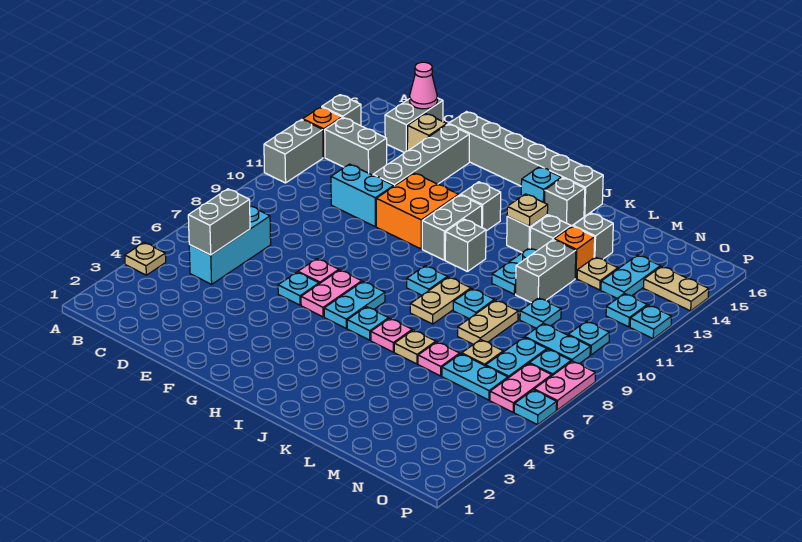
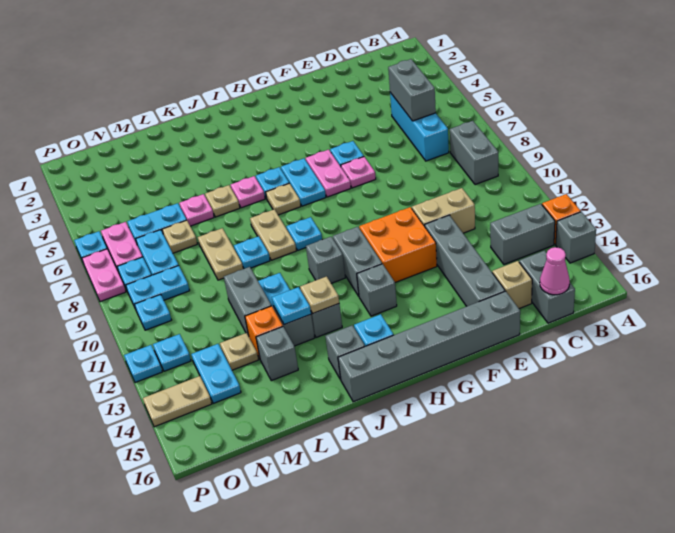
tan plate A4 level 1 -> tan plate I7 level 1
grey brick A11:A12 level 1 -> grey brick B8:B9 level 1
cyan brick D11:E11 level 1 -> tan brick D11:E11 level 1
cyan plate M10 level 1 -> cyan plate K13 level 2

